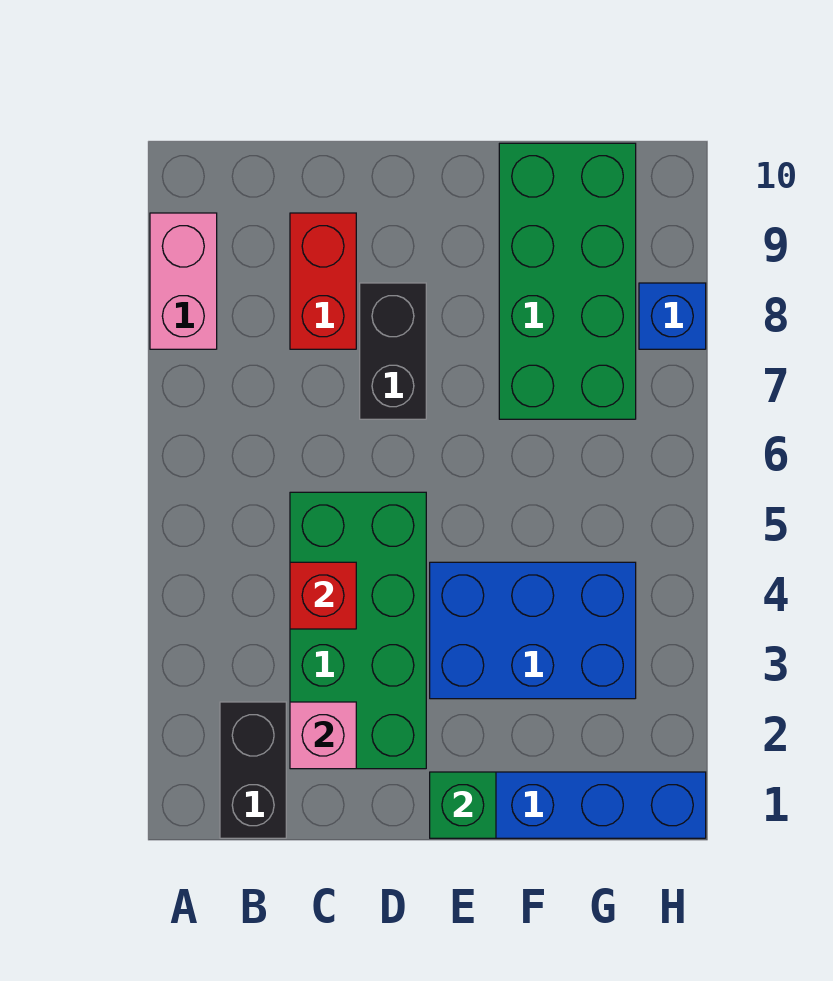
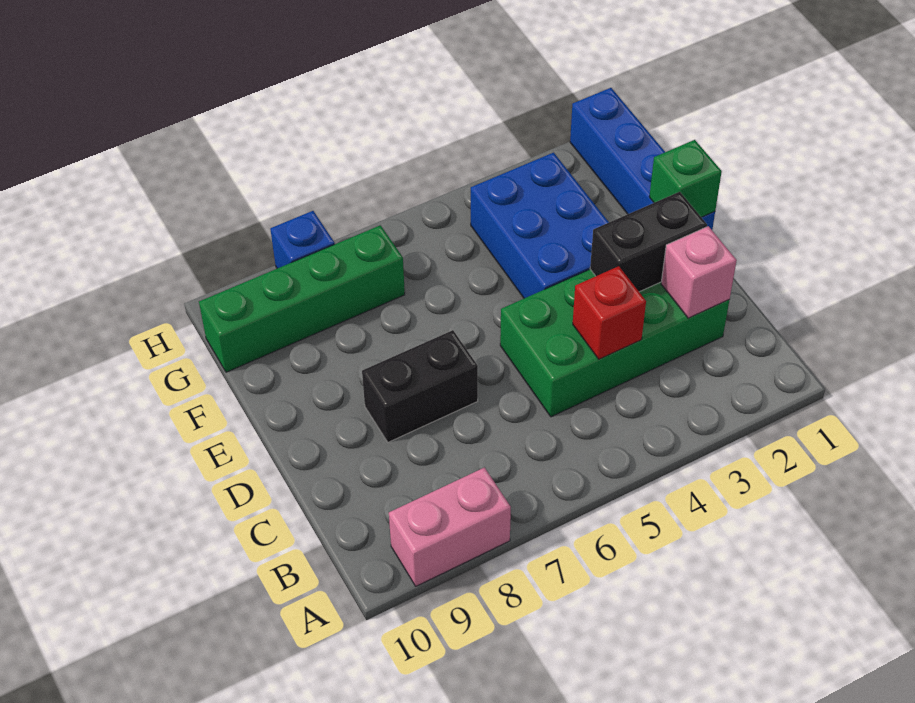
black brick B1:B2 level 1 -> black brick D2:D3 level 2
red brick C8:C9 level 1 -> none
green brick F7:G10 level 1 -> green brick G7:G10 level 1

